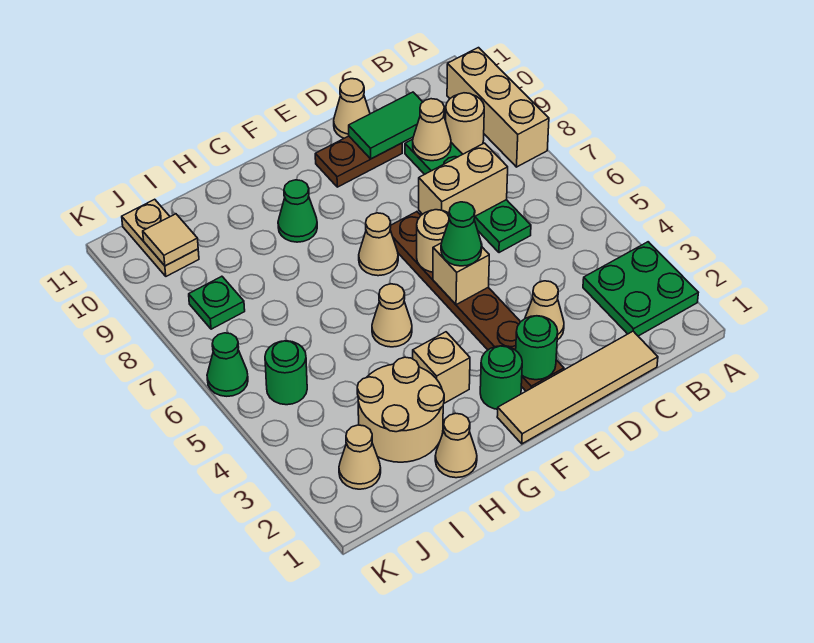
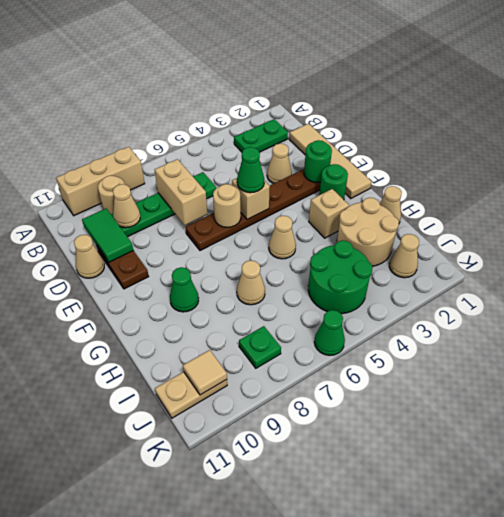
green plate A2:B3 level 1 -> green plate B2:B3 level 1
tan cone F7 level 1 -> tan cone H7 level 1
green round brick J5 level 1 -> green round brick I4:J5 level 1

